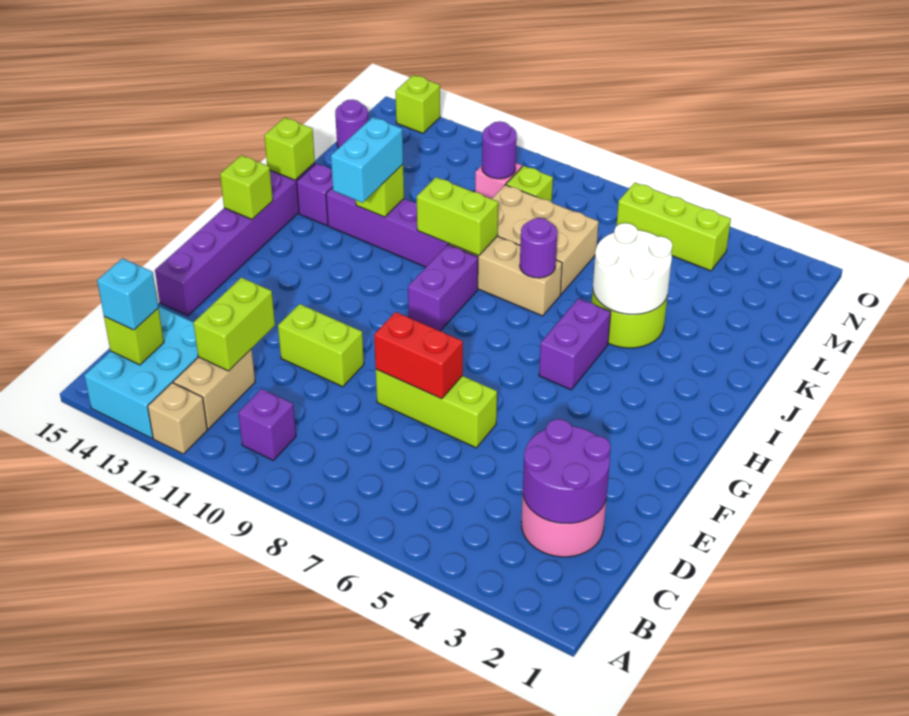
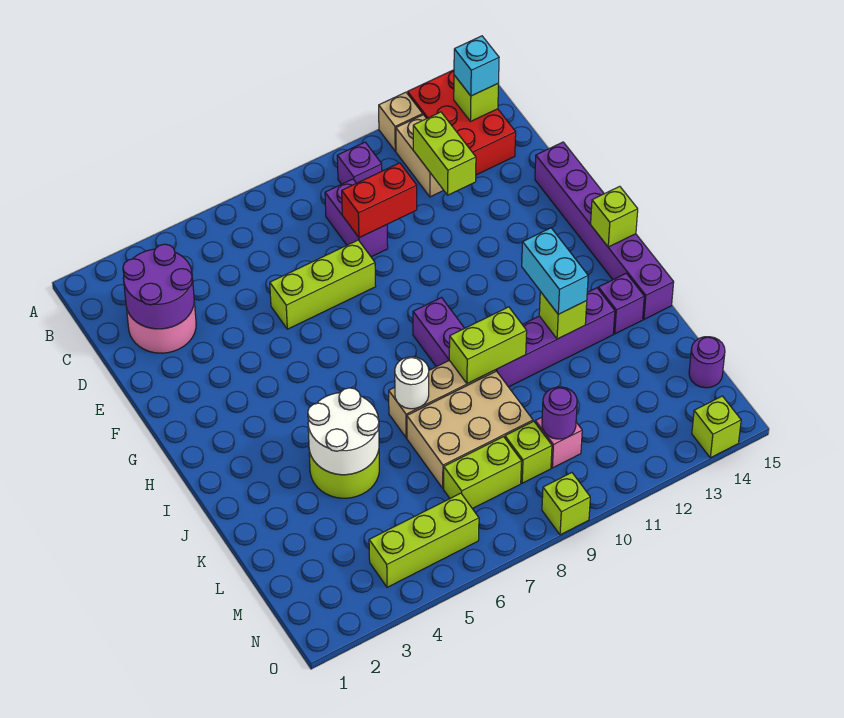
cyan brick A13:C14 level 1 -> red brick A13:C14 level 1
red brick E7:E8 level 2 -> red brick D9:D10 level 2
lime brick E10:E11 level 1 -> lime brick M7:M8 level 1
purple brick H5:I5 level 1 -> purple brick C9:D9 level 1
purple round brick J7 level 2 -> white round brick J7 level 2
lime brick J15 level 2 -> lime brick O9 level 1

